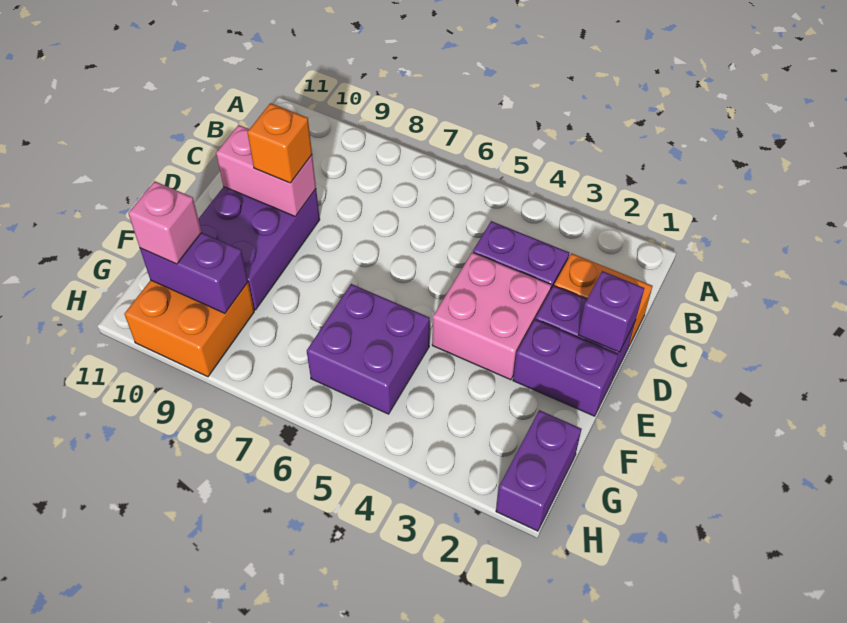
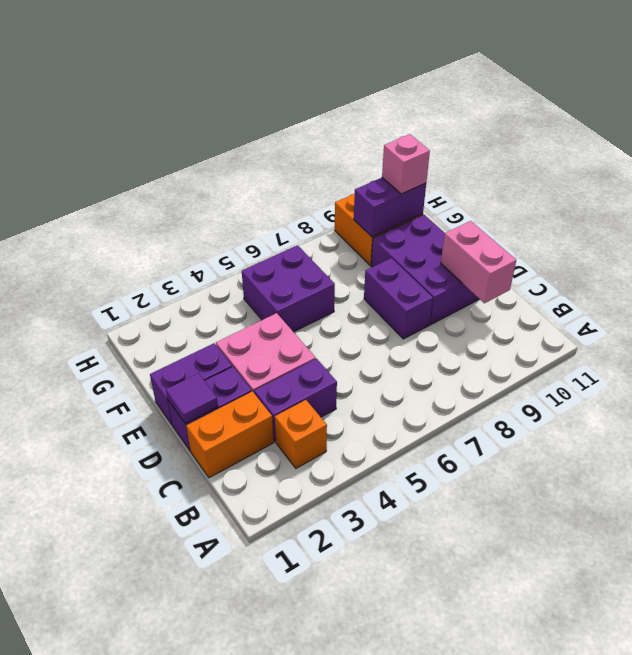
purple brick D1 level 2 -> purple tile D1 level 2
pink brick D9:D10 level 2 -> pink brick C10:D10 level 2
orange brick D9 level 3 -> orange brick B3 level 1
purple brick G1:H1 level 1 -> purple brick D8:E8 level 1

